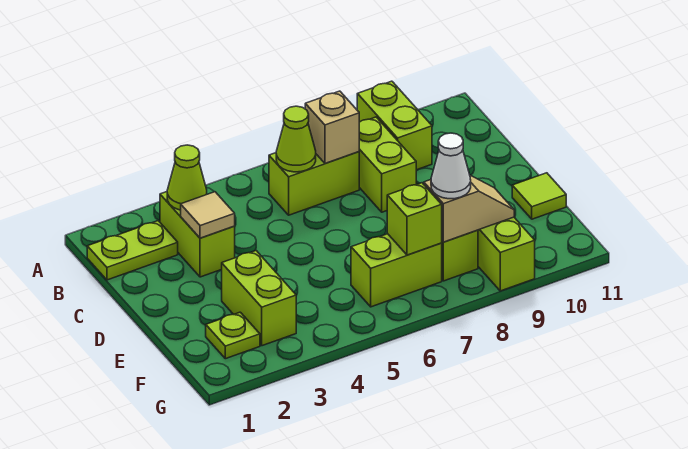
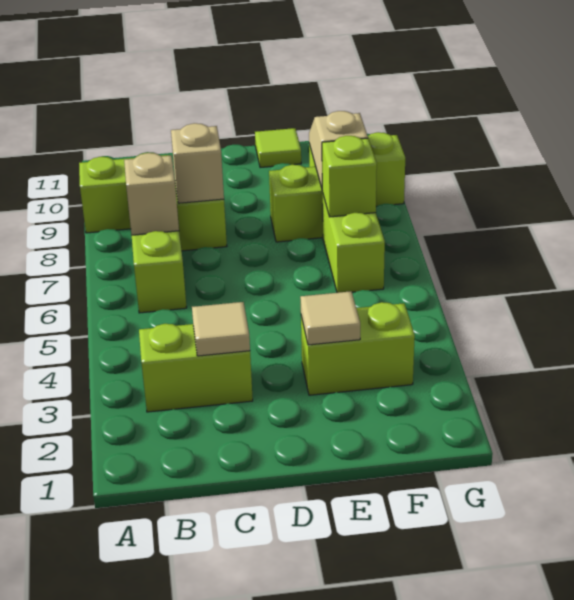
lime plate B1:B2 level 1 -> none
lime cone B3 level 2 -> none
lime cone B6 level 2 -> none
none -> tan brick C8 level 2
none -> tan tile E3 level 2
lime plate F2 level 1 -> none
white cone F8 level 3 -> none

